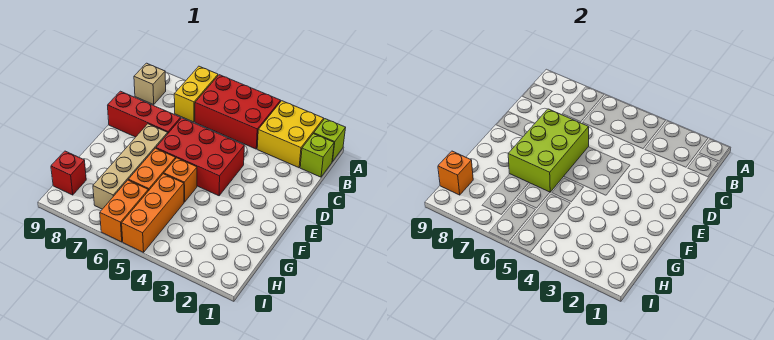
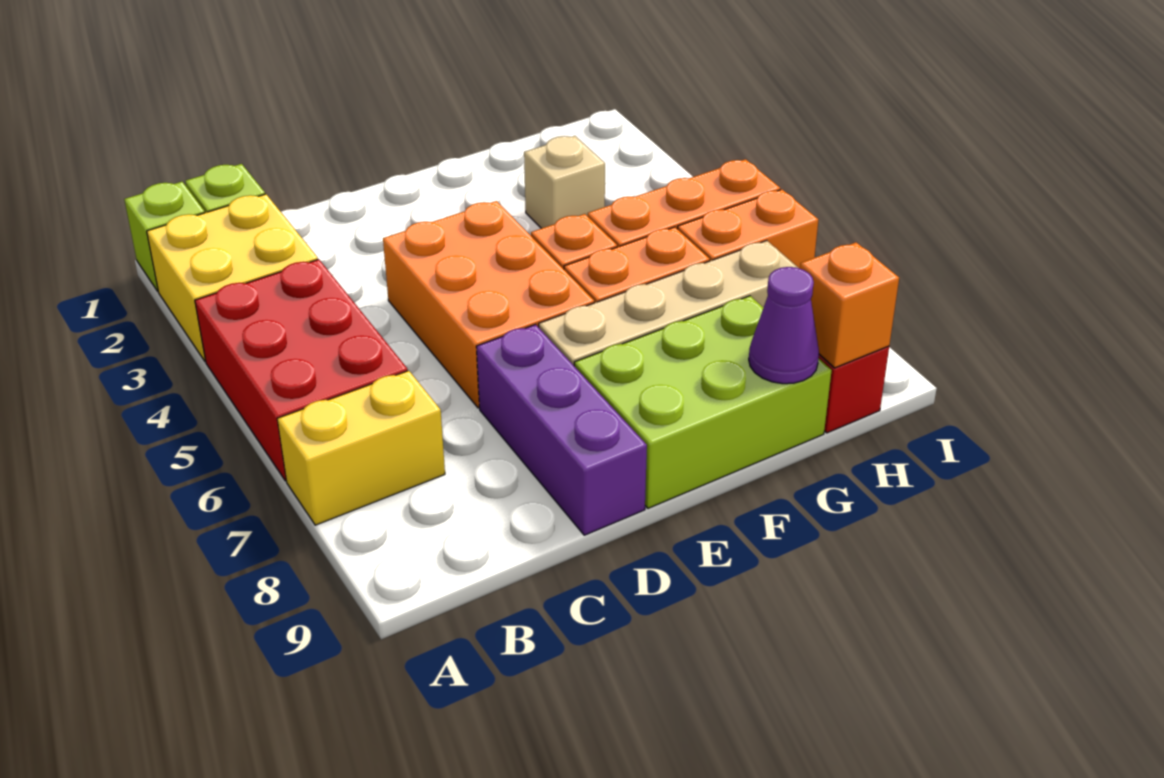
tan brick B9 level 1 -> tan brick G3 level 1
red brick D4:E6 level 1 -> orange brick D4:E6 level 1
lime brick D6:F7 level 2 -> lime brick E8:G9 level 1
red brick D7:D9 level 1 -> purple brick D7:D9 level 1
none -> purple cone G9 level 2

